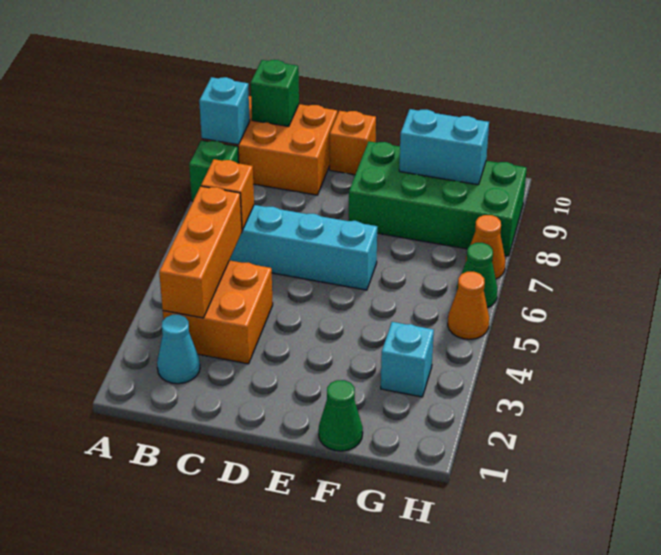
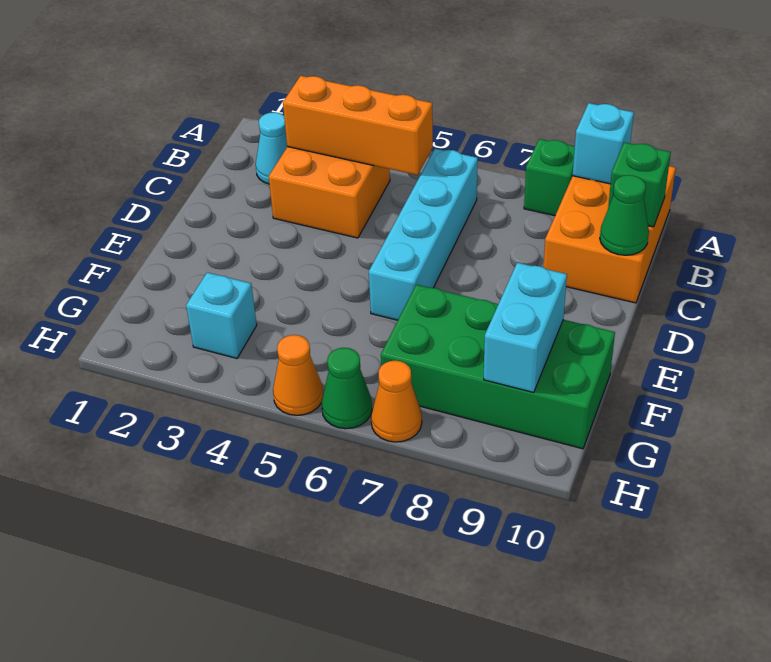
orange brick B6 level 2 -> none
orange brick D10 level 1 -> none
green brick E8:H9 level 1 -> green brick F7:G10 level 1
green cone F1 level 1 -> green cone C10 level 2

